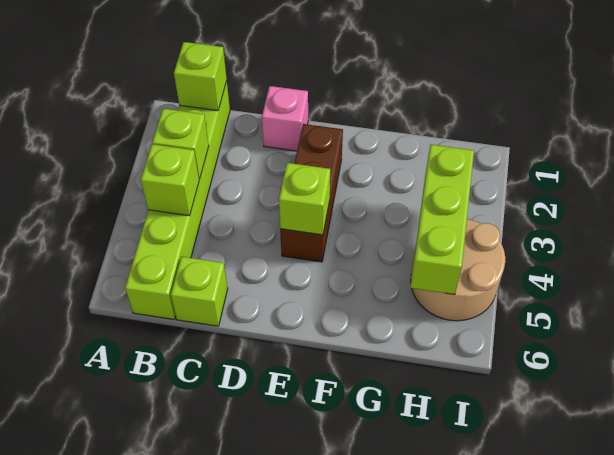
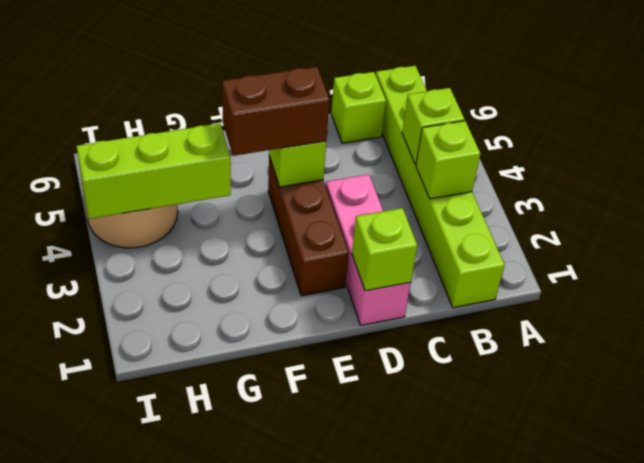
lime brick B1 level 2 -> lime brick D1 level 2
pink brick D1 level 1 -> pink brick D1:D3 level 1
none -> brown brick E4:F4 level 3
lime brick H3:H5 level 2 -> lime brick G4:I4 level 2

